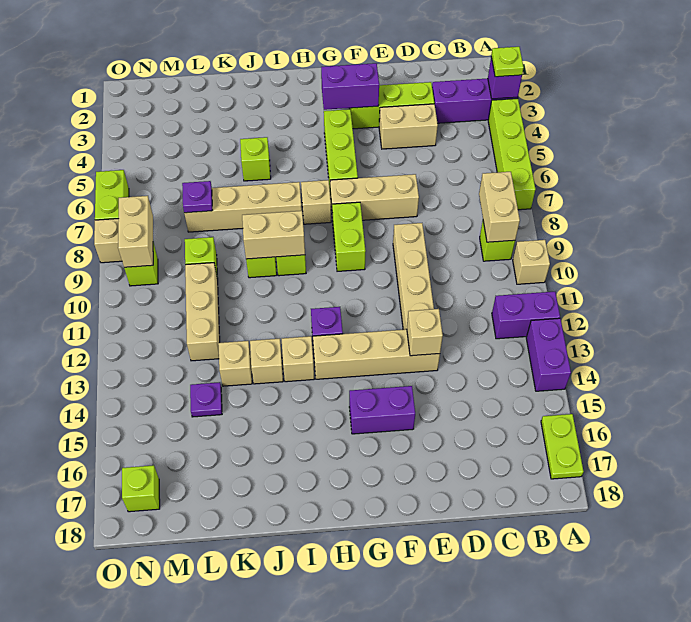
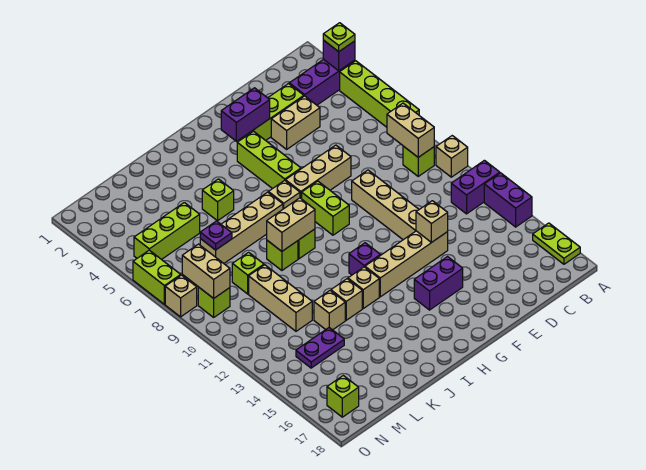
none -> lime brick L5:N5 level 1
purple plate L14 level 1 -> purple plate L14:M14 level 1

